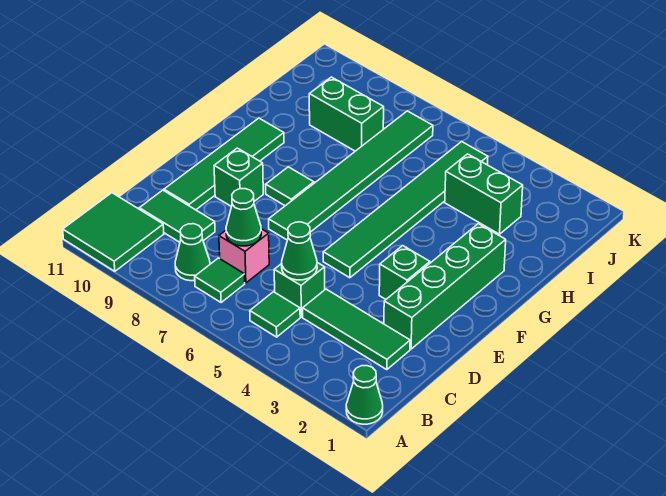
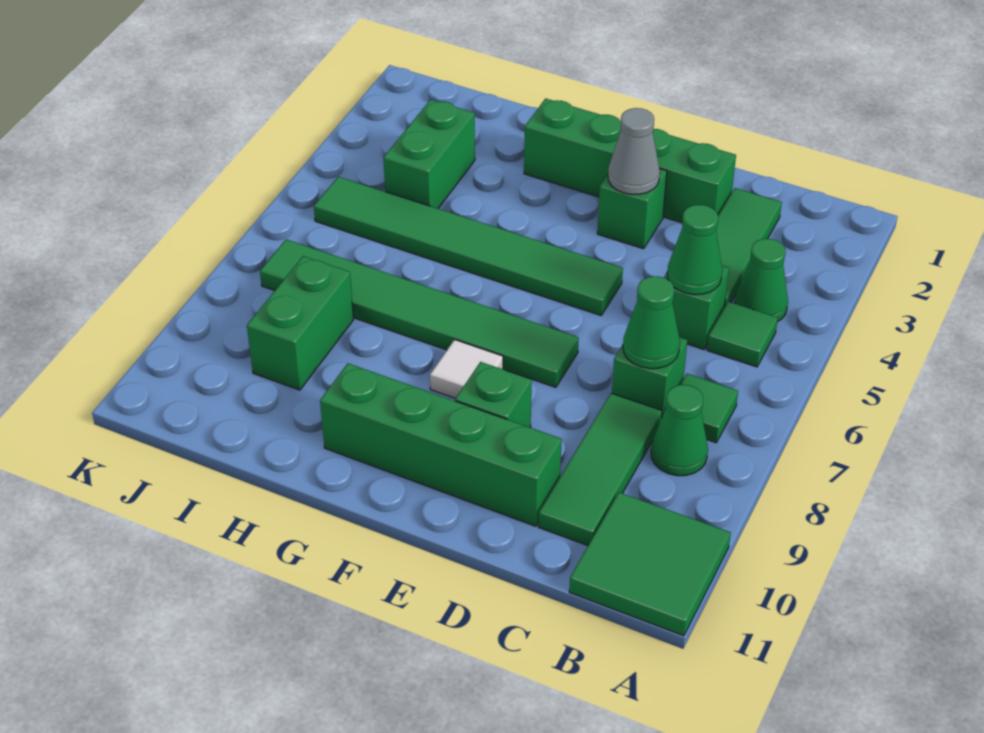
green cone A1 level 1 -> green cone B4 level 1
pink brick C7 level 1 -> green brick C7 level 1
green tile C9:C10 level 1 -> green tile C8:C10 level 1
green tile D10:G10 level 1 -> green brick D10:G10 level 1
none -> grey cone E3 level 2
green tile F8 level 1 -> white tile F8 level 1

